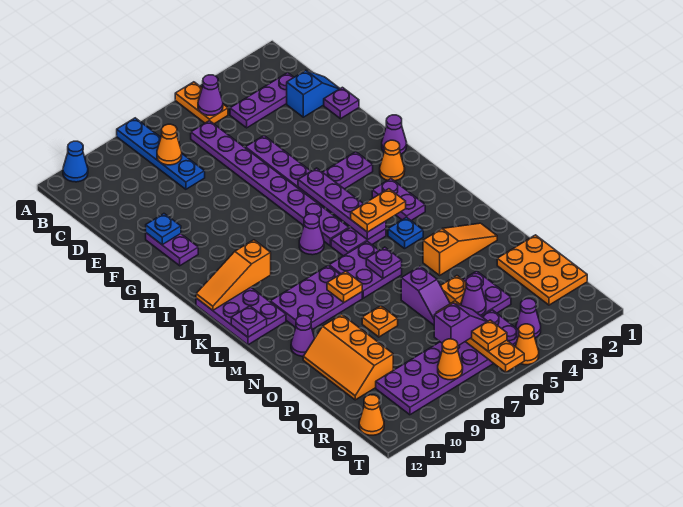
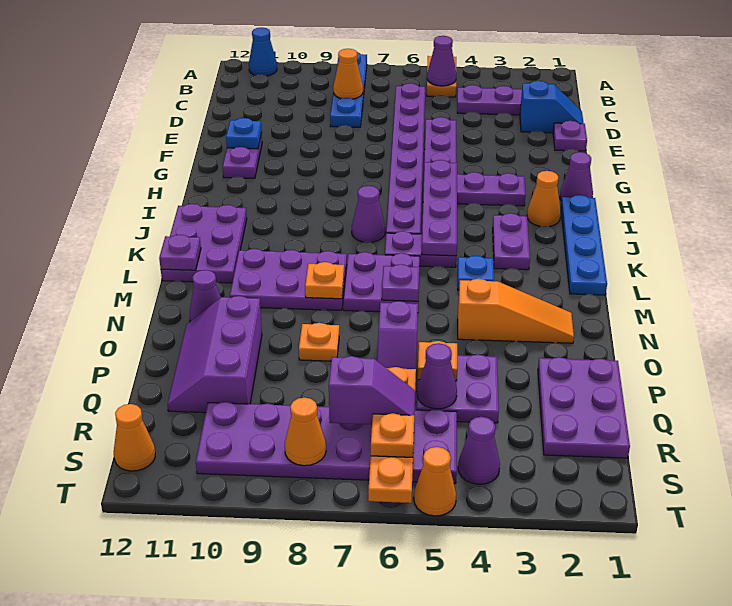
none -> blue plate I1:L1 level 1
orange slope J10:J12 level 2 top 10 -> none
orange plate K4:K5 level 3 -> none
orange slope O10:Q11 level 1 top 10 -> purple slope O10:Q11 level 1 top 10
orange plate P1:R2 level 1 -> purple plate P1:R2 level 1

